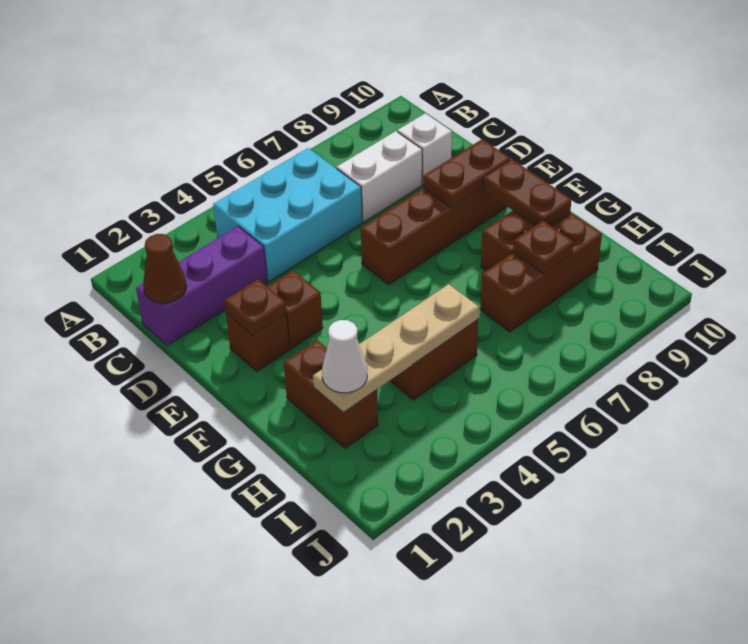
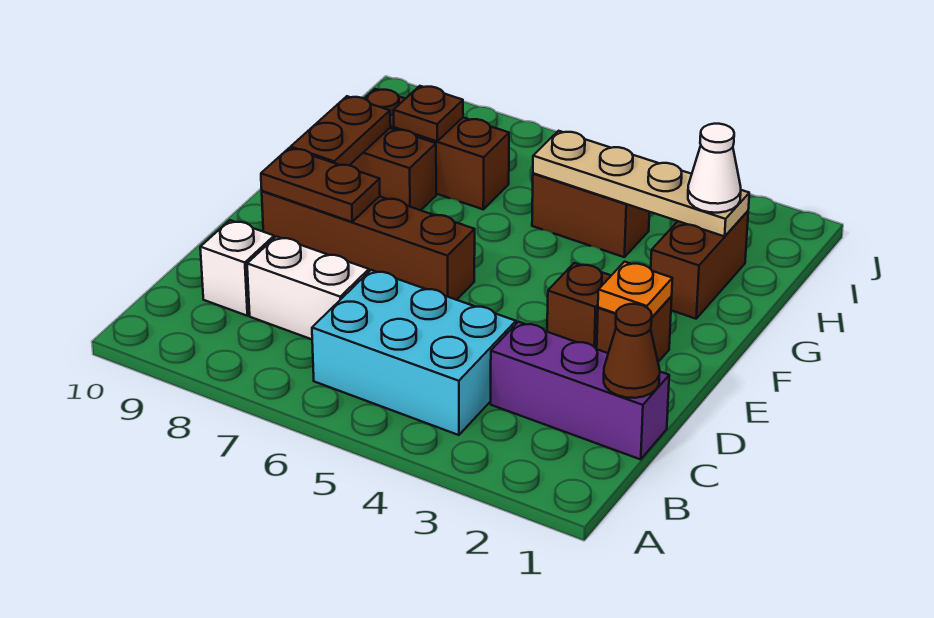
brown plate E2 level 2 -> orange plate E2 level 2

